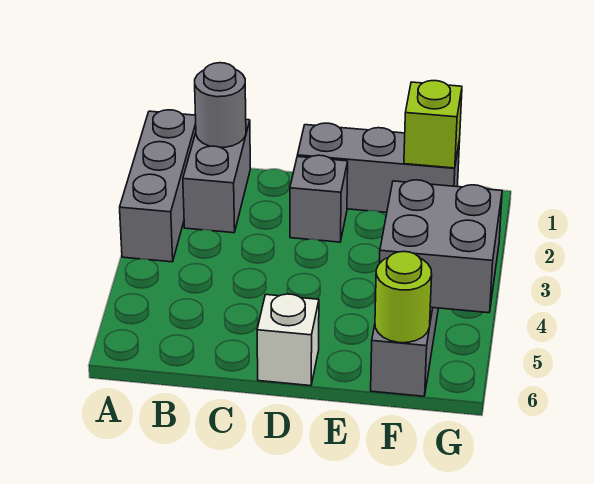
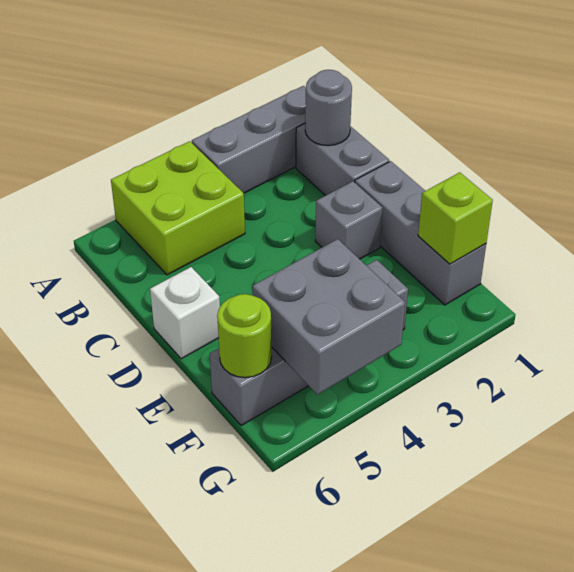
none -> lime brick A4:B5 level 1
grey brick B1:B2 level 1 -> grey brick B1:C1 level 1

